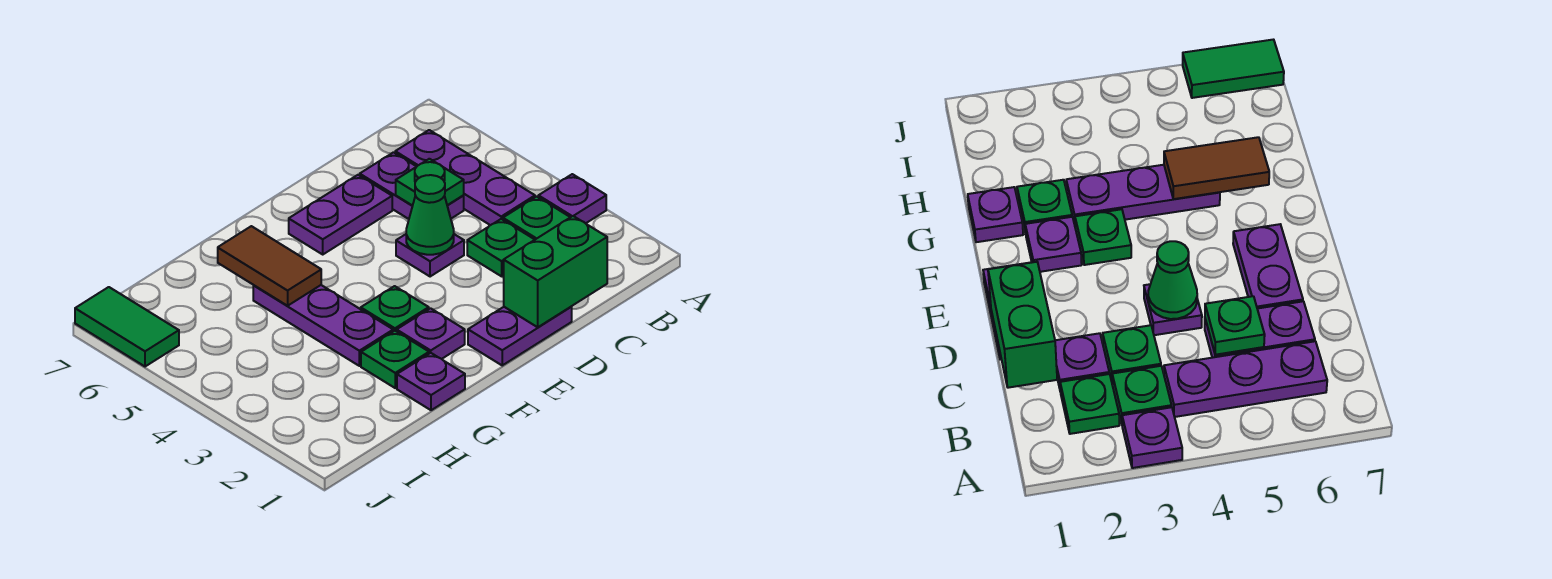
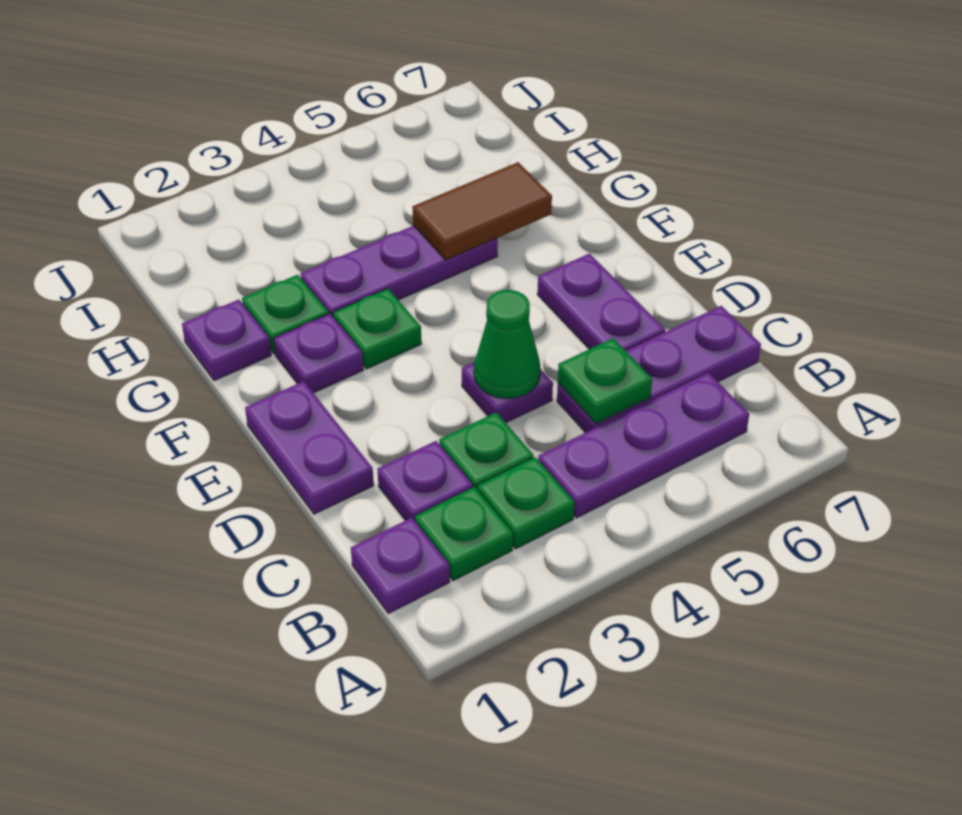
purple plate A3 level 1 -> purple plate B1 level 1
green brick C1:D1 level 2 -> none
purple plate C5:C6 level 1 -> purple plate C5:C7 level 1
green tile J6:J7 level 1 -> none

